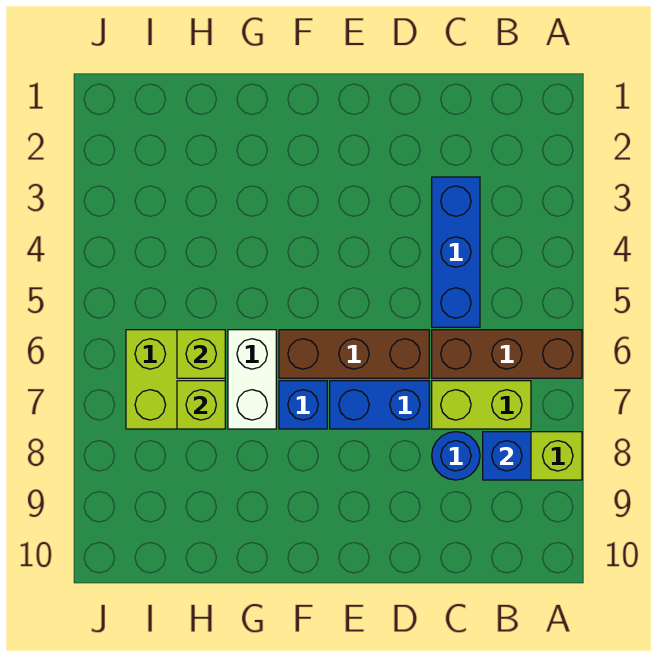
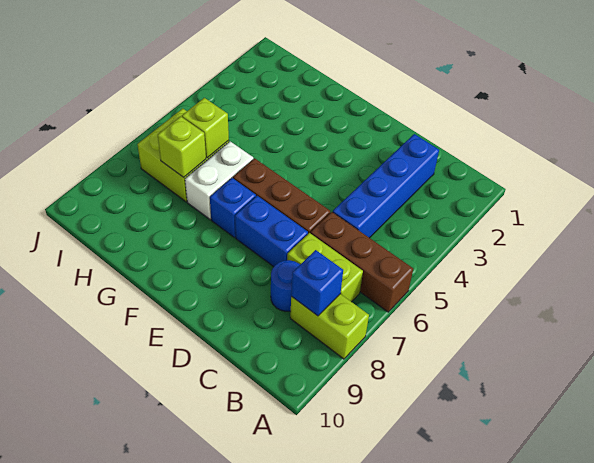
blue brick C3:C5 level 1 -> blue brick C2:C5 level 1

